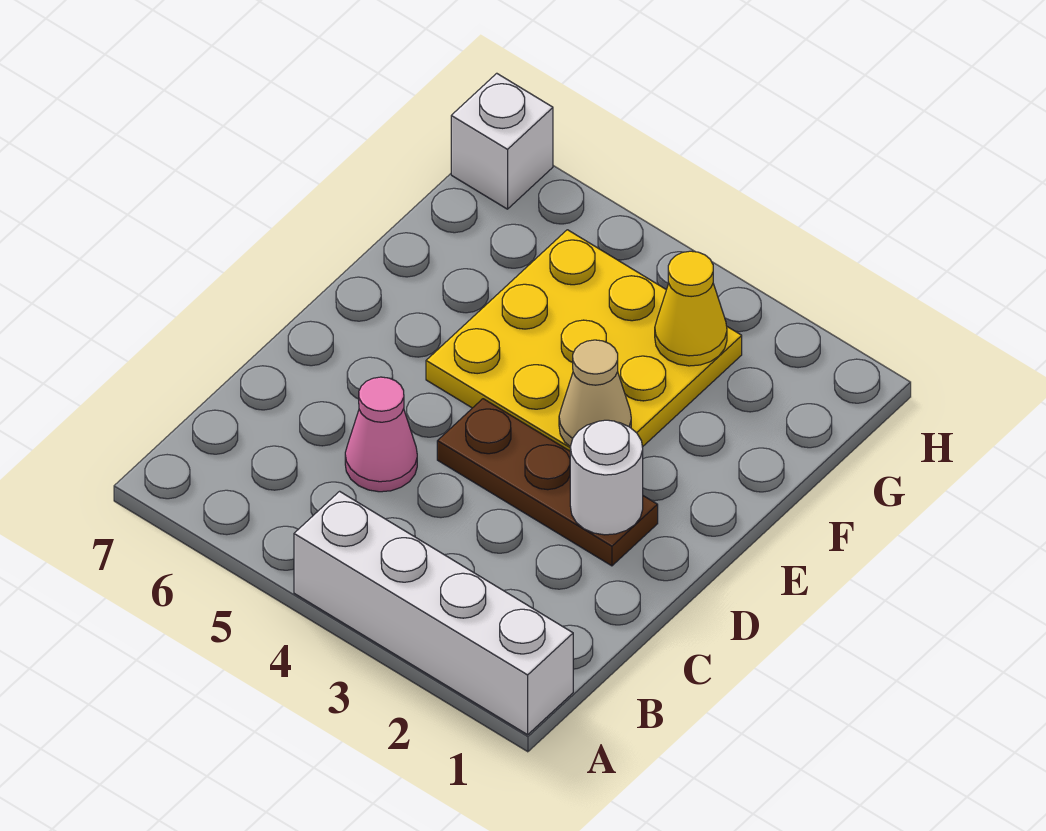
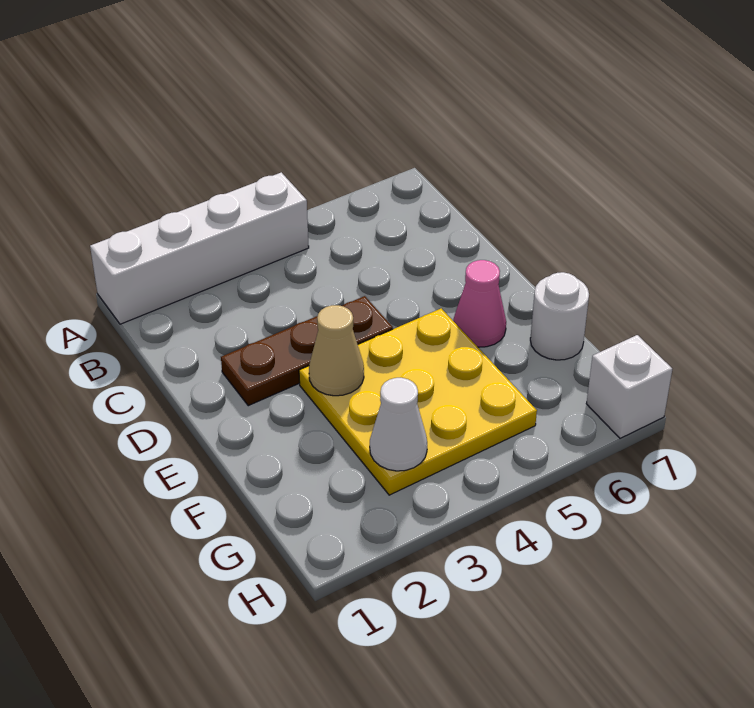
pink cone C5 level 1 -> pink cone E6 level 1
white round brick D2 level 2 -> white round brick F7 level 1
yellow cone G3 level 2 -> white cone G3 level 2

